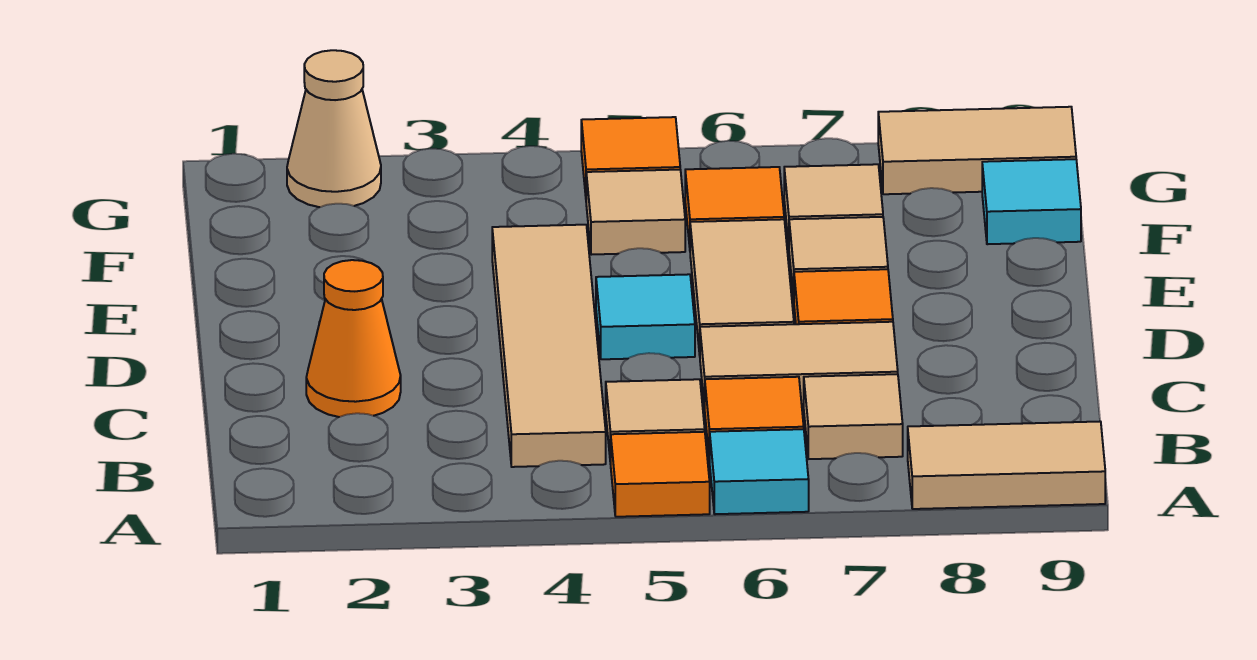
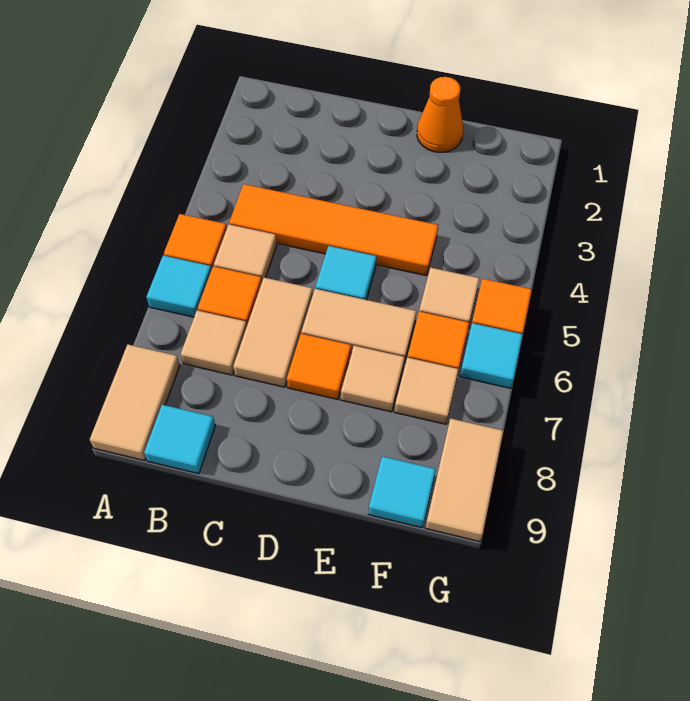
tan tile B4:E4 level 1 -> orange tile B4:E4 level 1
none -> cyan tile B9 level 1
orange cone C2 level 1 -> orange cone E1 level 1
tan cone G2 level 1 -> none
none -> cyan tile G6 level 1

